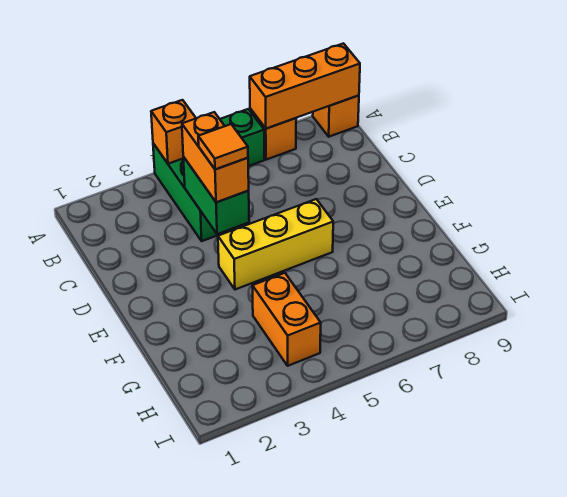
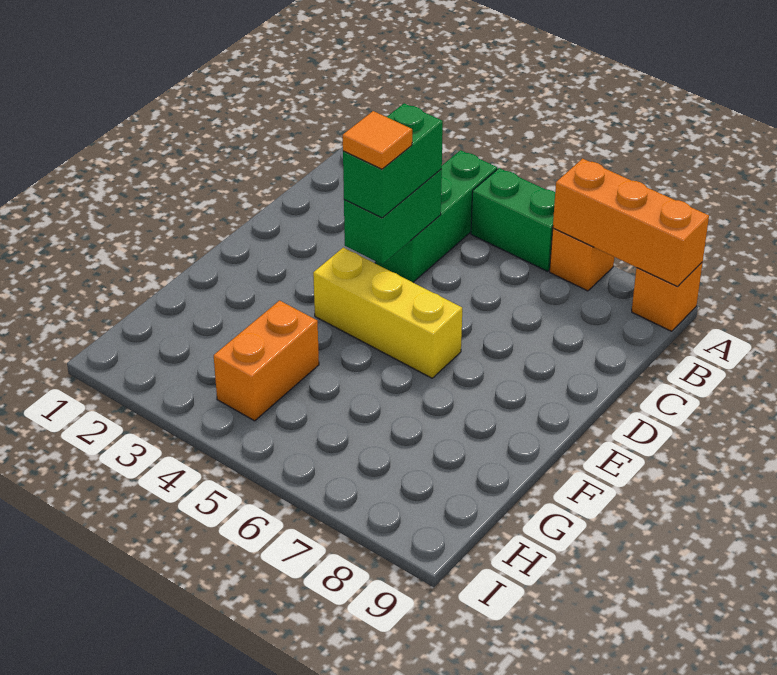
orange brick A4 level 2 -> none
orange brick C4:D4 level 3 -> green brick C4:D4 level 3

